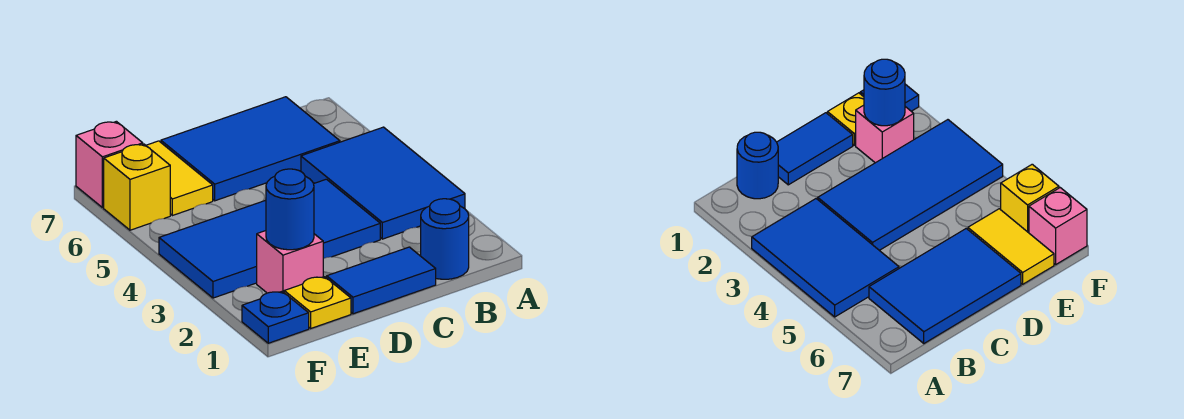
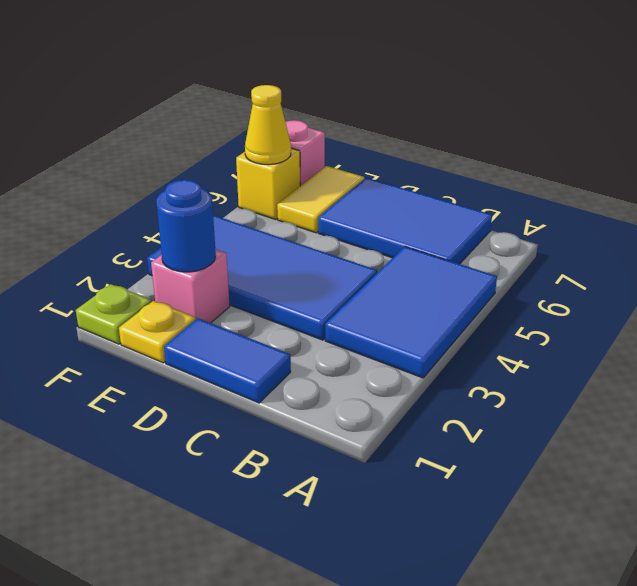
blue round brick B1 level 1 -> none
blue plate F1 level 1 -> lime plate F1 level 1
none -> yellow cone F6 level 2

